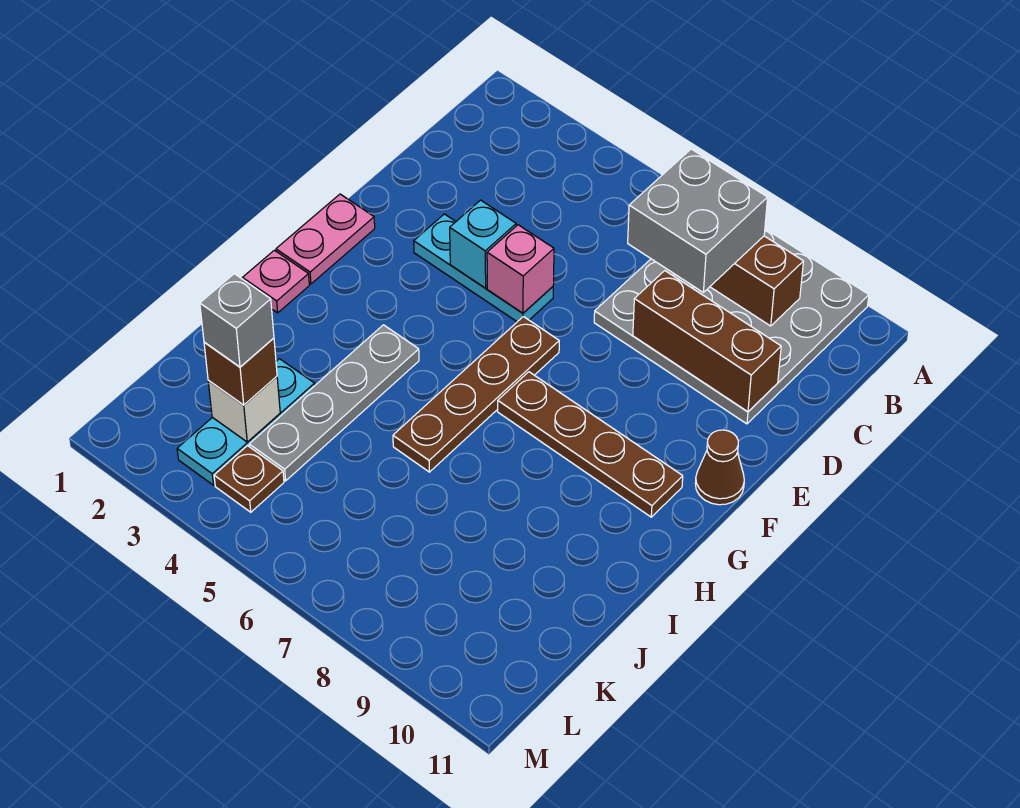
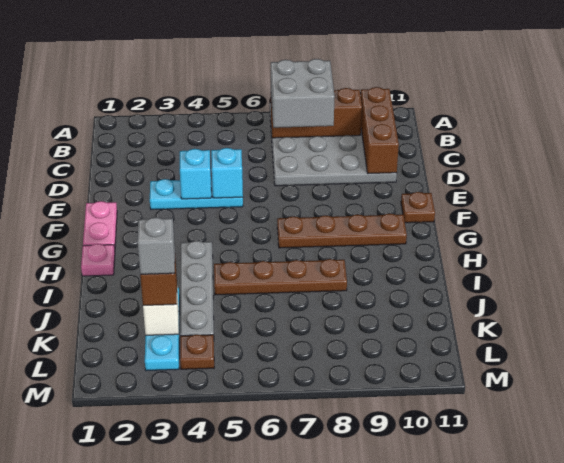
brown brick D8:D10 level 2 -> brown brick B10:D10 level 2
pink brick E5 level 2 -> cyan brick E5 level 2
brown plate F6:I6 level 1 -> brown plate I5:I8 level 1
brown cone F11 level 1 -> brown plate F11 level 1

